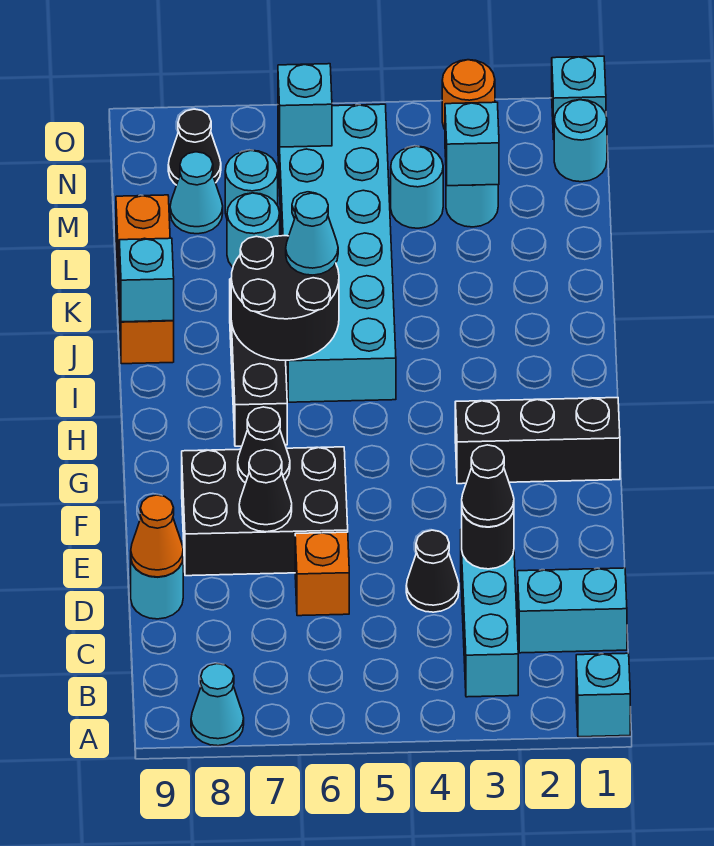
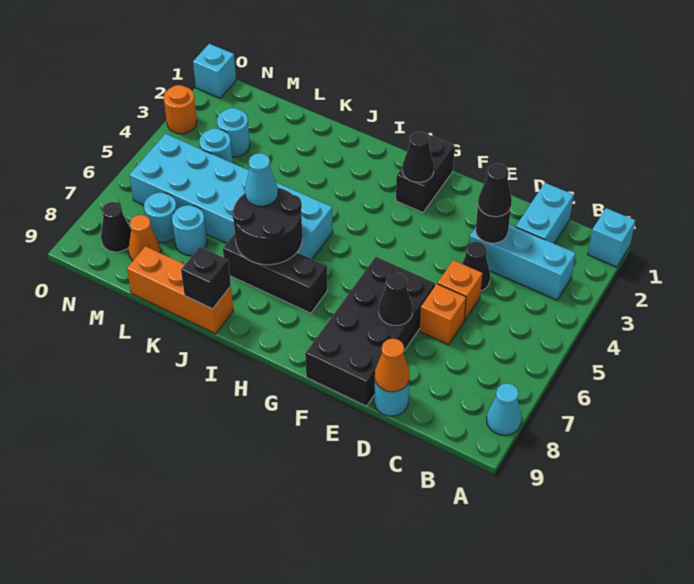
none -> orange brick D5 level 1
black brick E6:F8 level 1 -> black brick E6:F9 level 1
black cone F7 level 2 -> black cone G2 level 2
black brick G1:G3 level 1 -> black brick G1:G2 level 1
cyan brick J9 level 2 -> black brick J9 level 2
cyan brick M3 level 2 -> none
cyan cone M8 level 1 -> orange cone M8 level 1
cyan round brick N1 level 1 -> none
cyan brick N6 level 2 -> none

